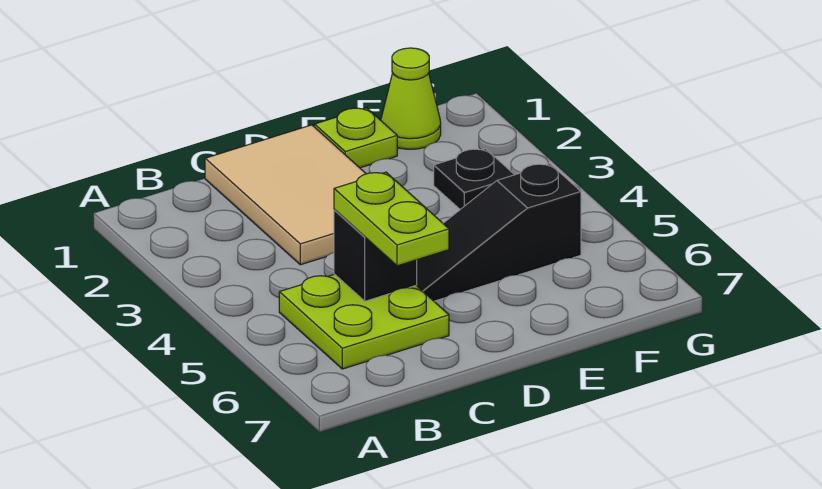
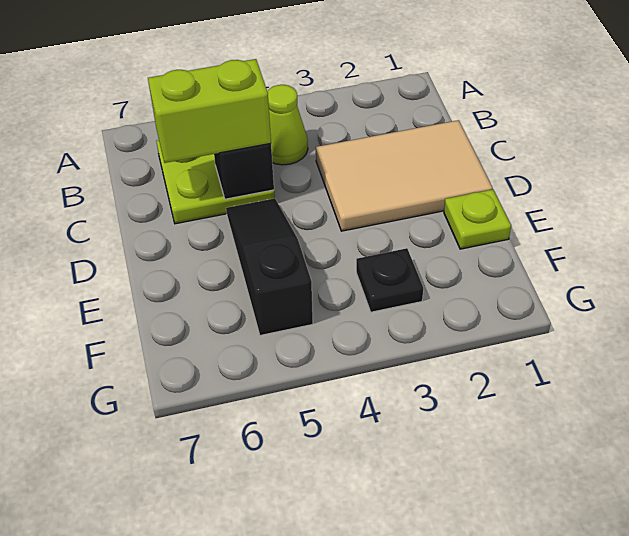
lime plate C5:C6 level 3 -> lime brick C5:C6 level 3
lime cone F1 level 1 -> lime cone B4 level 1

